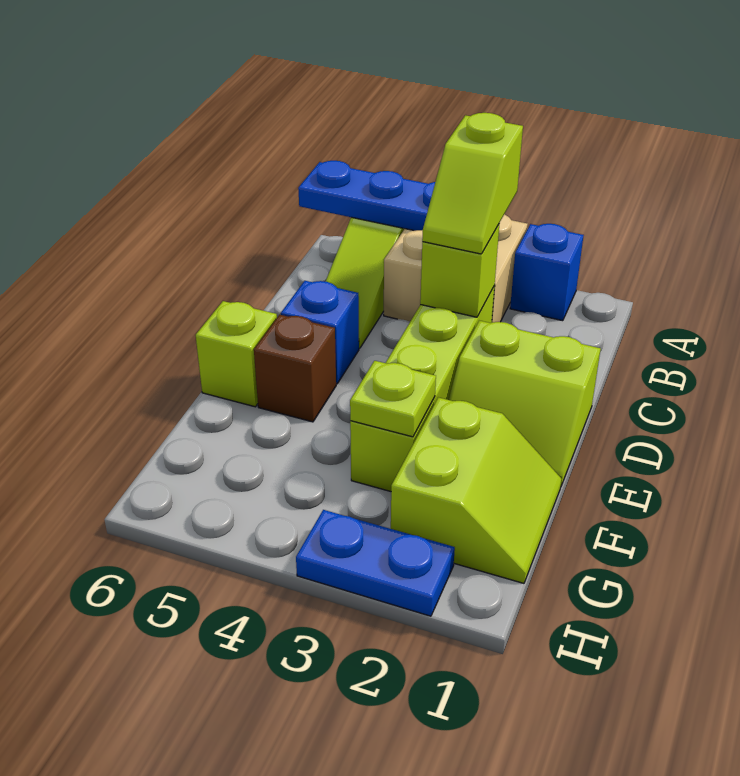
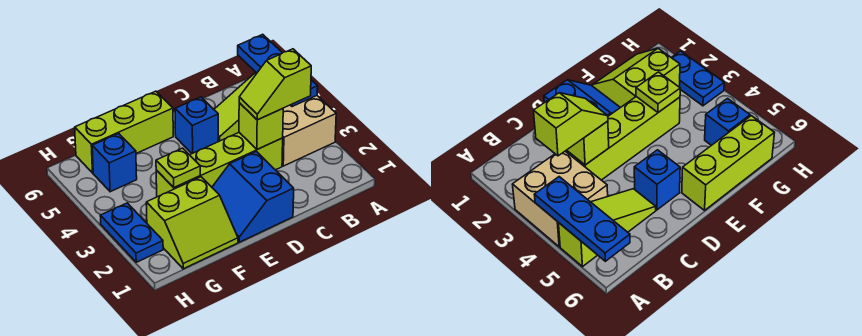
blue brick A2 level 1 -> blue brick G5 level 1
lime slope D1:E2 level 1 top D -> blue slope D1:E2 level 1 top D
brown brick E5 level 1 -> none
lime brick E6 level 1 -> lime brick E6:G6 level 1

